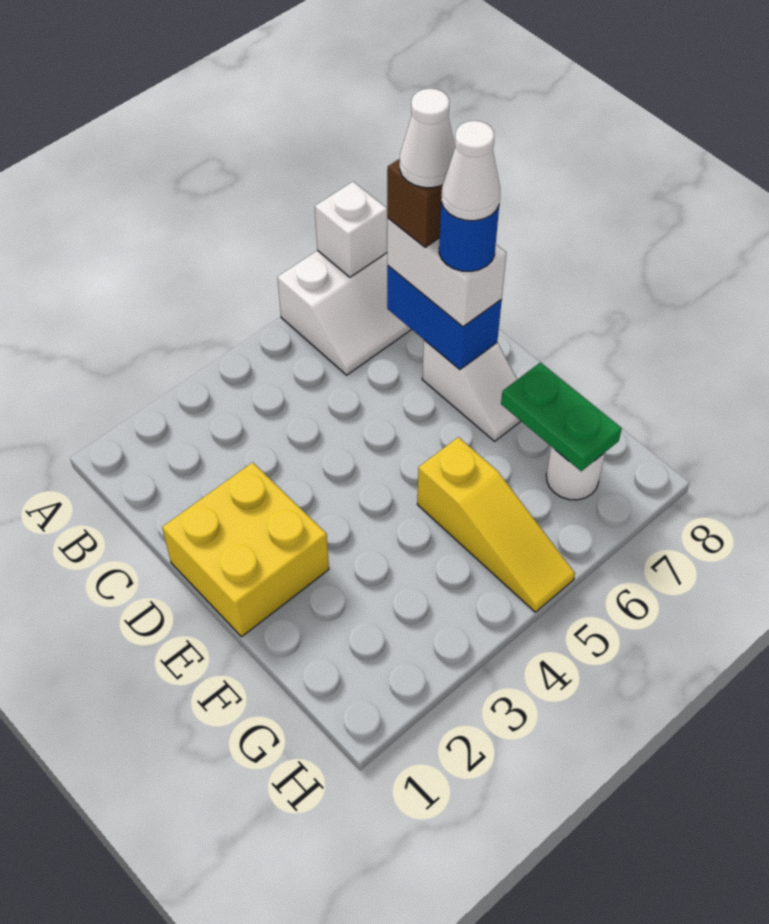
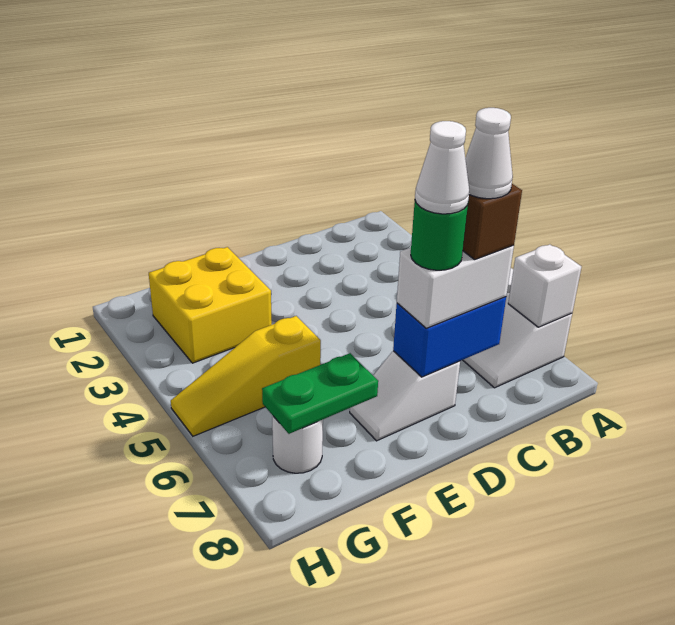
yellow brick D1:E2 level 1 -> yellow brick F2:G3 level 1
blue round brick D7 level 4 -> green round brick D7 level 4

